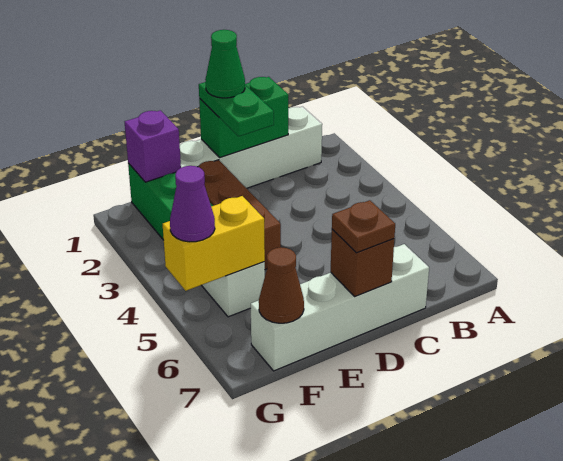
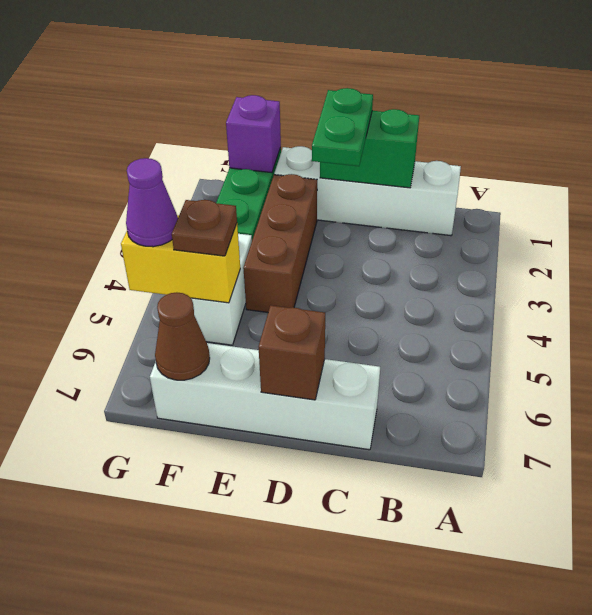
green cone D1 level 4 -> none
brown plate D7 level 3 -> brown plate F5 level 3

